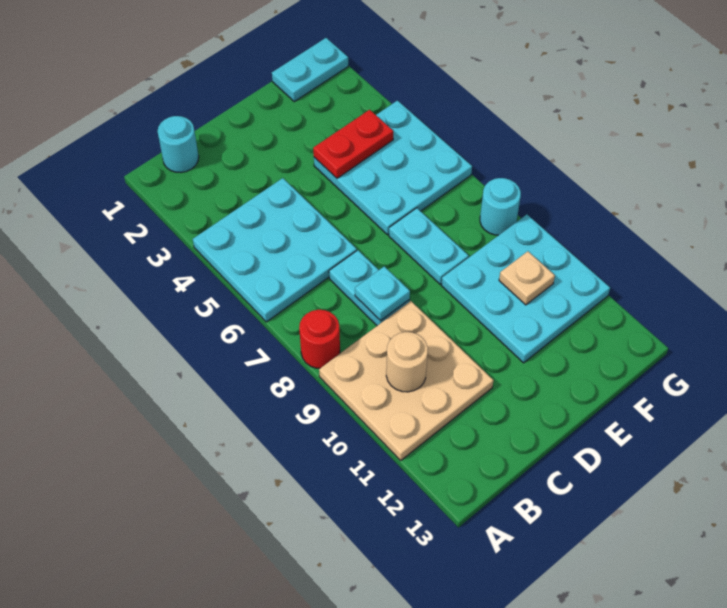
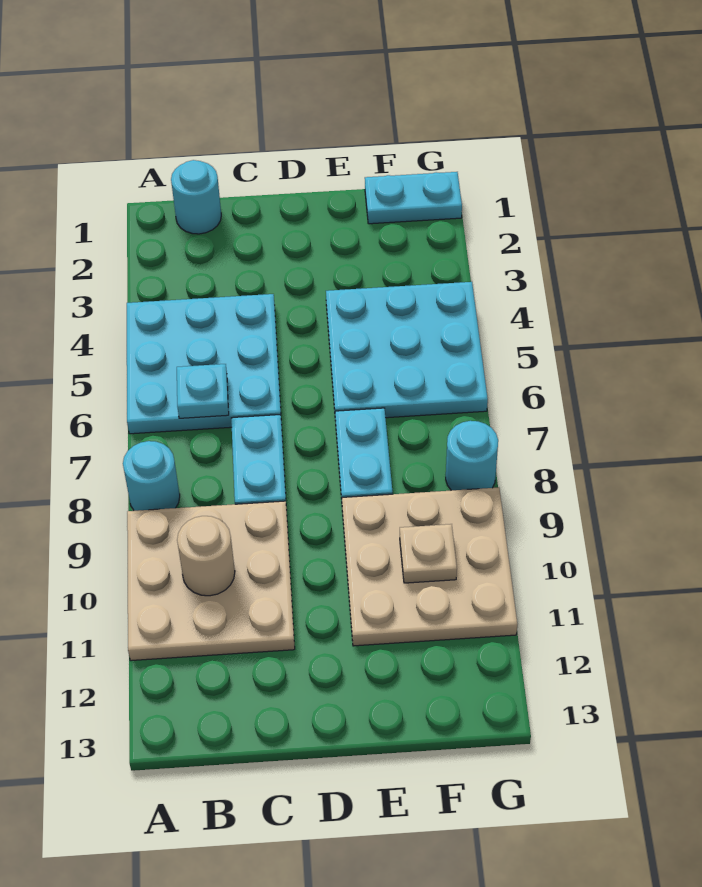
red round brick A8 level 1 -> cyan round brick A8 level 1
cyan plate C8 level 2 -> cyan plate B6 level 2
red plate E4:F4 level 2 -> none
cyan plate E9:G11 level 1 -> tan plate E9:G11 level 1

